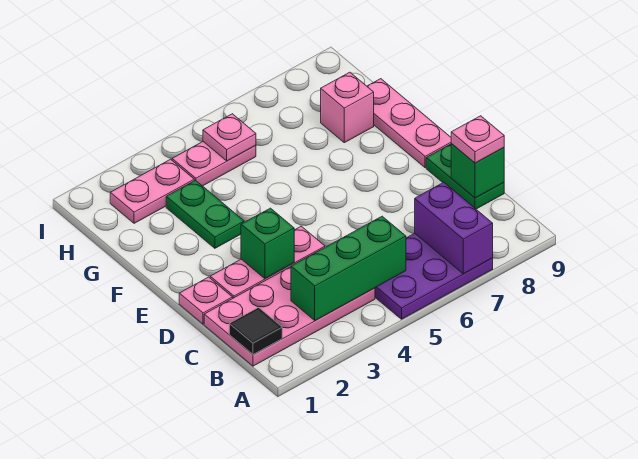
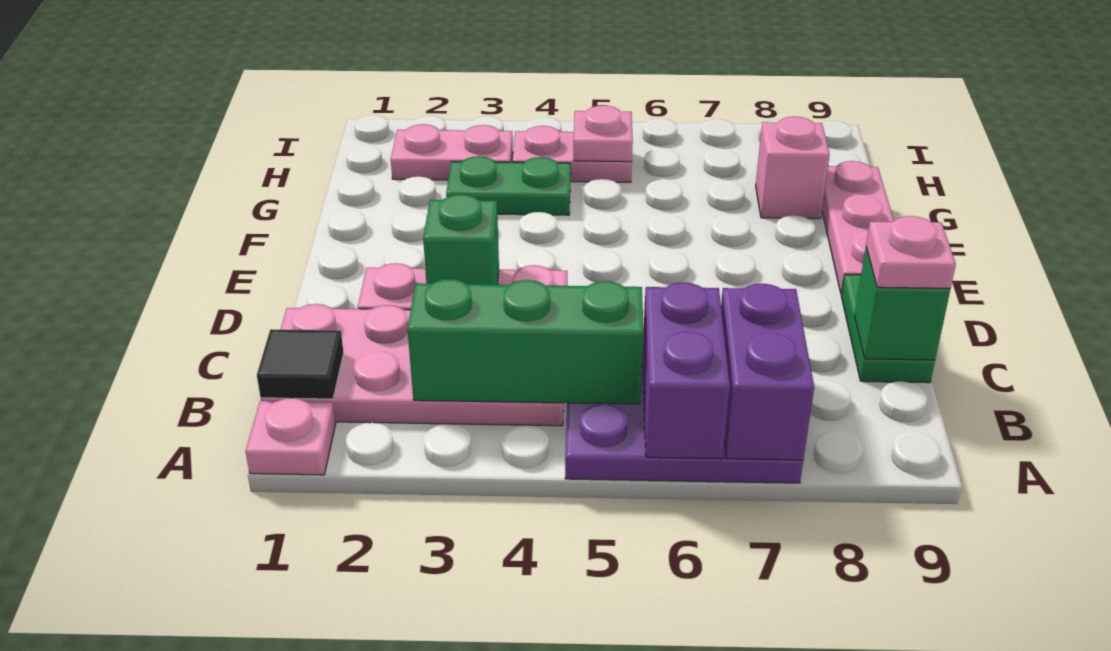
none -> purple brick A6:B6 level 2
pink plate D1 level 1 -> pink plate A1 level 1
green plate F3:G3 level 1 -> green plate G3:G4 level 1

